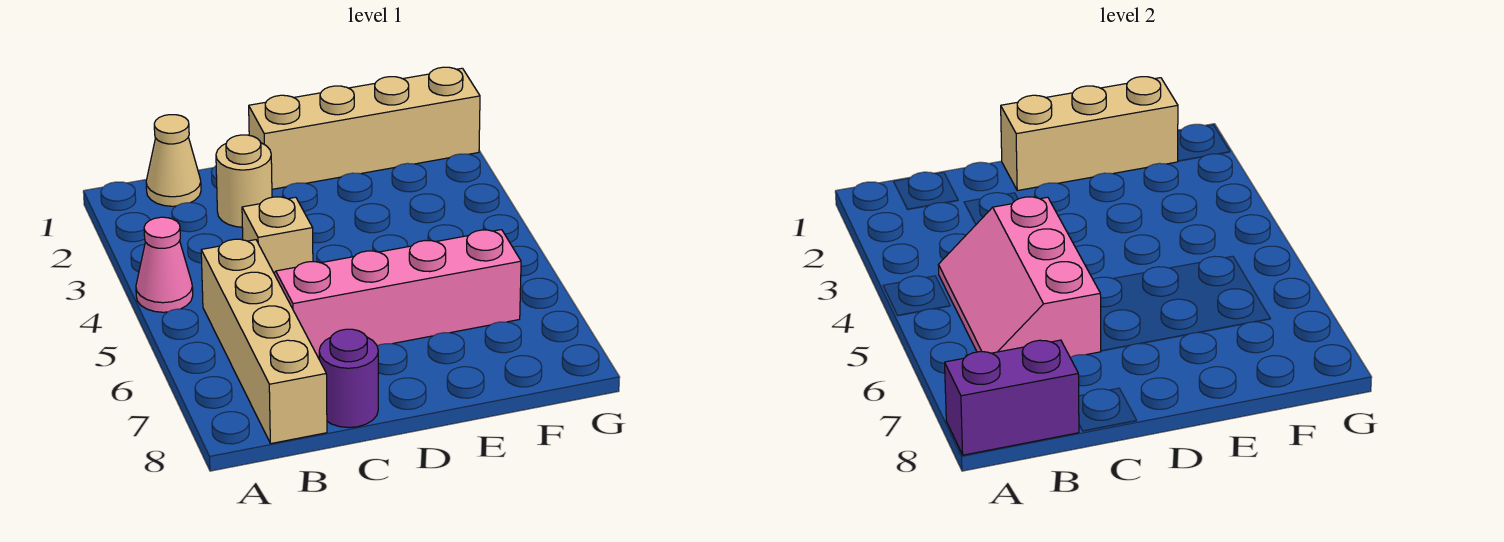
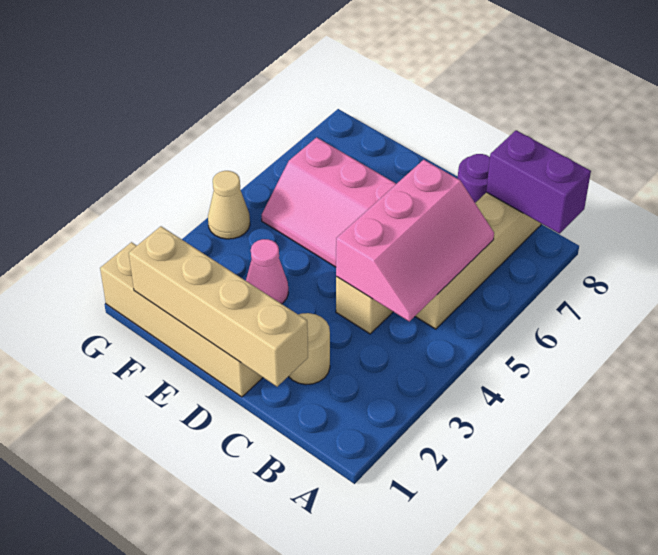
pink cone A4 level 1 -> pink cone E3 level 1
tan cone B1 level 1 -> tan cone G4 level 1
tan brick D1:F1 level 2 -> tan brick C1:F1 level 2

